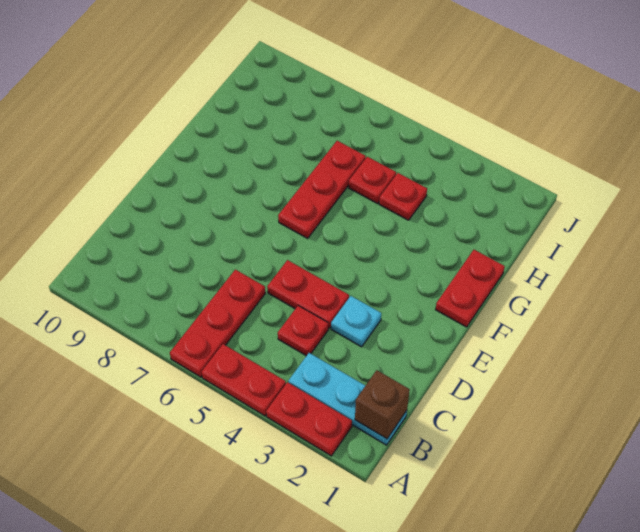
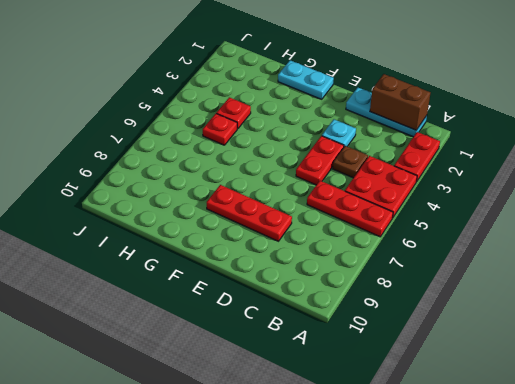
red plate A4:A5 level 1 -> red plate A4:B5 level 1
cyan plate B1:B3 level 1 -> cyan plate B1:D1 level 1
brown brick B1 level 2 -> brown brick B1:C1 level 2
red plate C4 level 1 -> brown plate C4 level 1
red plate F1:G1 level 1 -> cyan plate F1:G1 level 1
red plate F6:H6 level 1 -> red plate D8:F8 level 1

